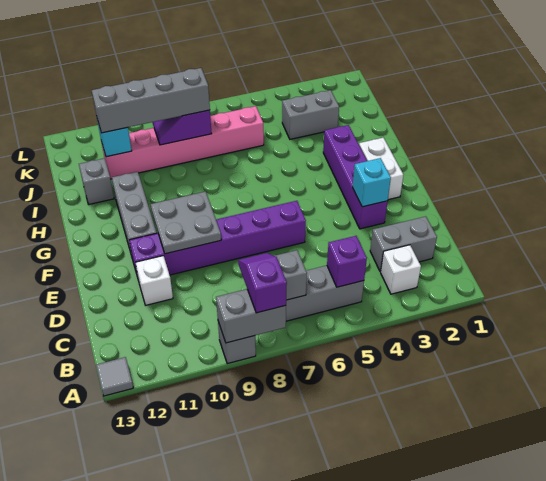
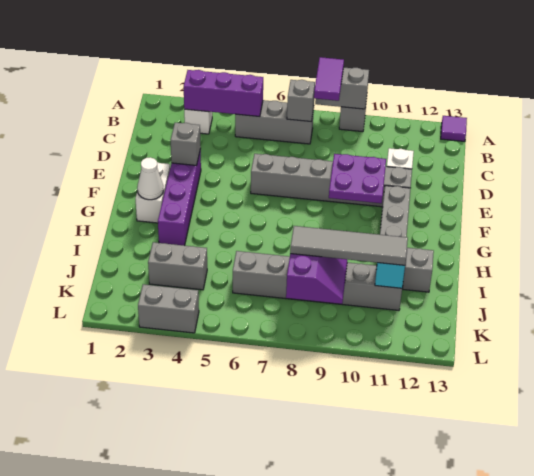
purple slope A8:B8 level 3 top A -> purple tile A8:B8 level 3
grey tile A13 level 1 -> purple tile A13 level 1
purple brick B5 level 2 -> purple brick B3:B5 level 2
grey brick C2:C3 level 1 -> grey brick L3:L4 level 1
cyan brick E3 level 2 -> grey brick E3 level 2
purple brick E6:E11 level 1 -> grey brick E6:E11 level 1
grey plate E9:F10 level 2 -> purple plate E9:F10 level 2
none -> white cone G2 level 2
pink brick J6:J11 level 1 -> grey brick J6:J11 level 1
grey brick J8:J11 level 3 -> grey tile J8:J11 level 3

